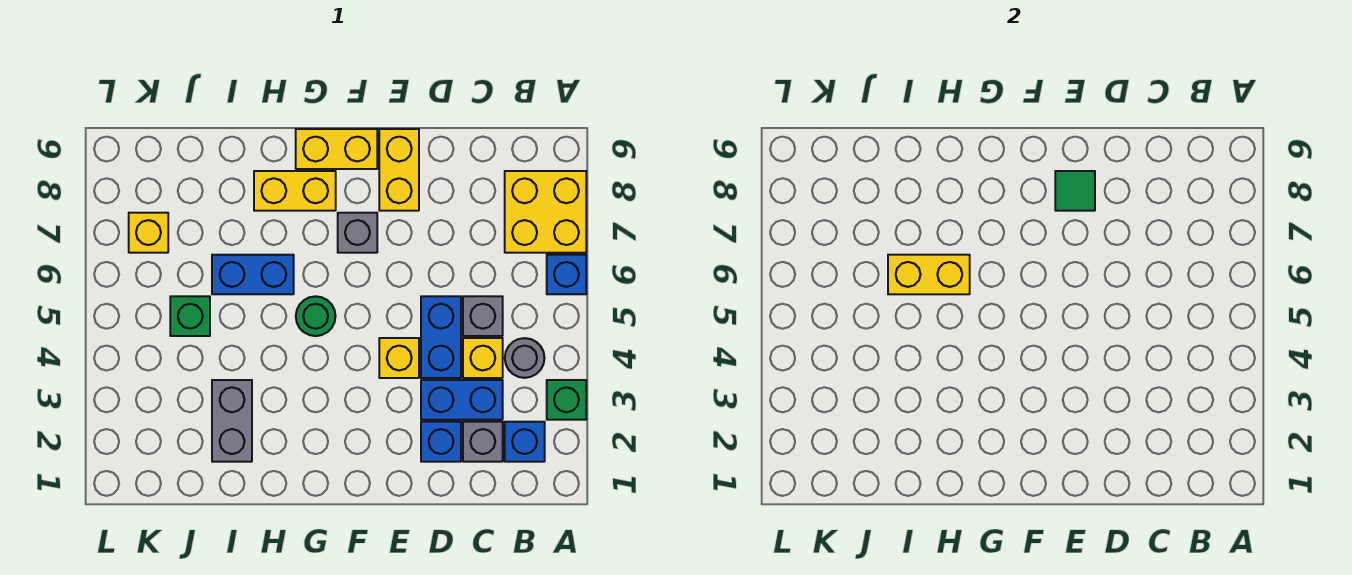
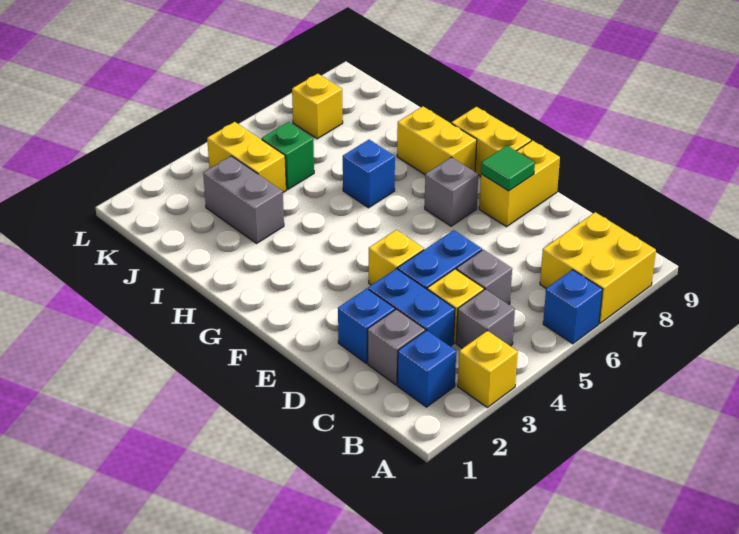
green brick A3 level 1 -> yellow brick A3 level 1
grey round brick B4 level 1 -> grey brick B4 level 1
green round brick G5 level 1 -> none
blue brick H6:I6 level 1 -> blue brick H6 level 1
yellow brick H6:I6 level 2 -> yellow brick J4:K4 level 1
grey brick I2:I3 level 1 -> grey brick I3:J3 level 1

